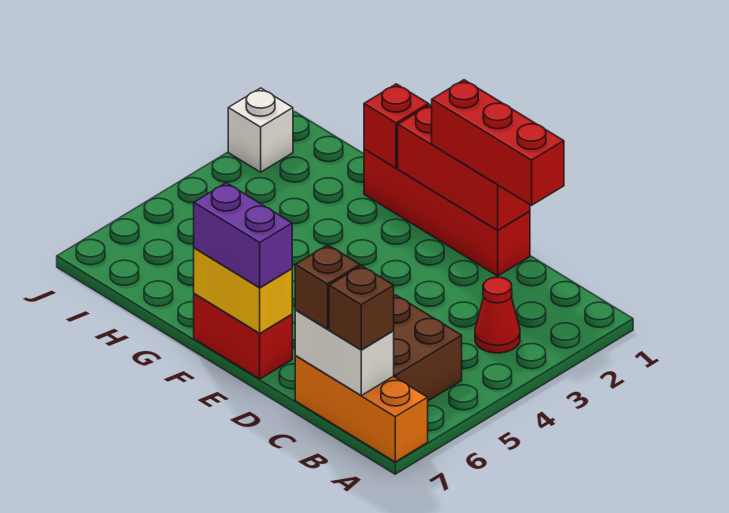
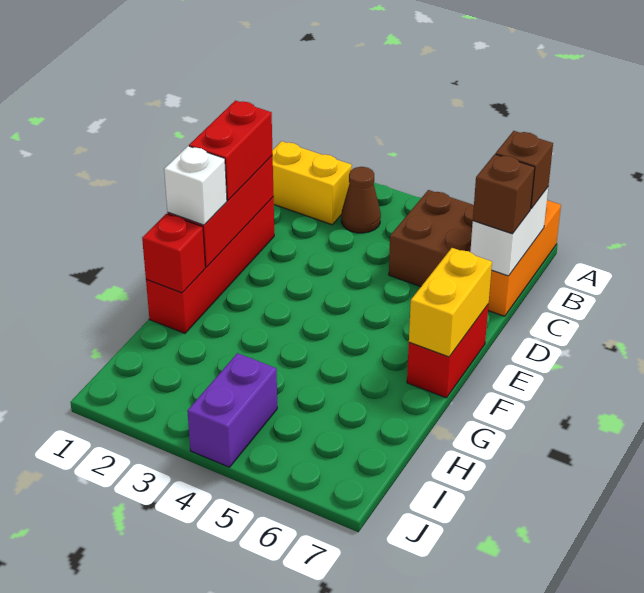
none -> yellow brick B1:B2 level 1
red cone B3 level 1 -> brown cone B3 level 1
red brick C1:E1 level 3 -> red brick D1:E1 level 3
purple brick E7:F7 level 3 -> purple brick I4:J4 level 1
white brick J2 level 1 -> white brick F1 level 3

